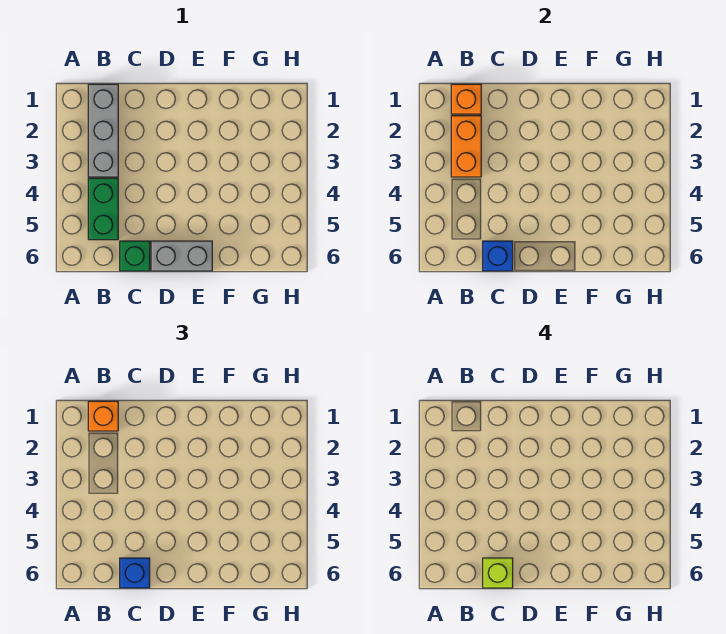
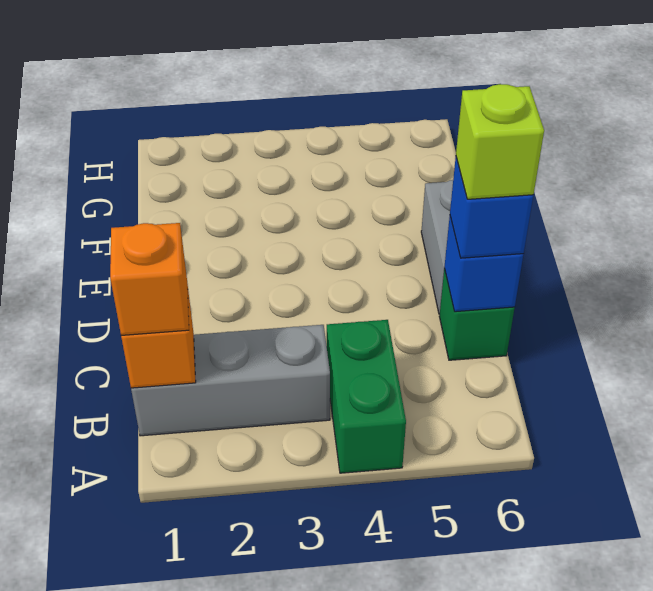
orange brick B2:B3 level 2 -> none
green brick B4:B5 level 1 -> green brick A4:B4 level 1

